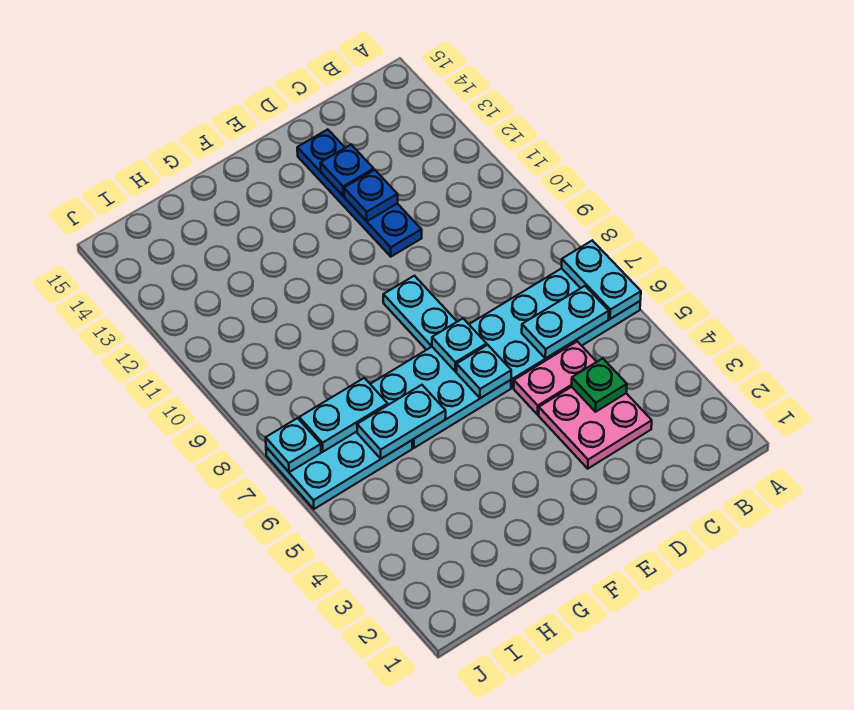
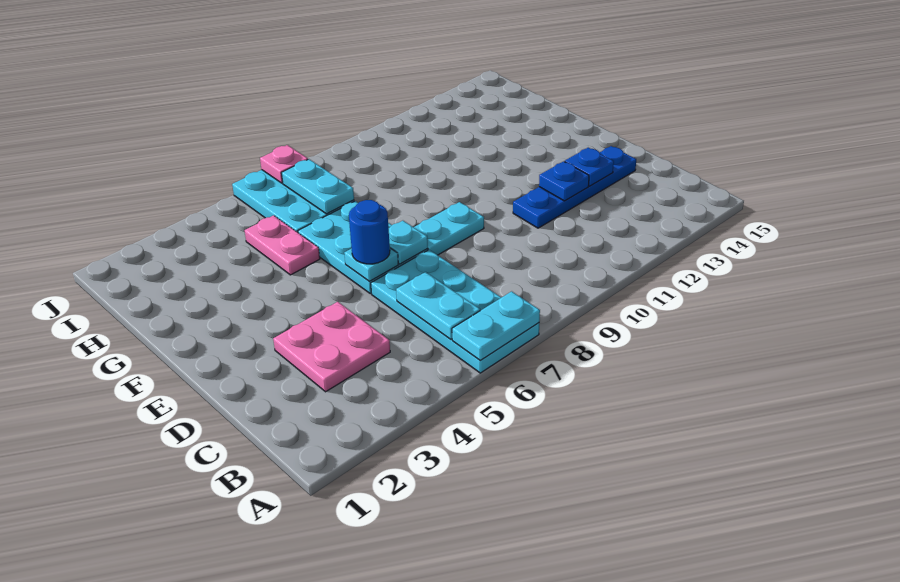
green plate C4 level 2 -> none
pink plate C5:D5 level 1 -> pink plate G5:H5 level 1
none -> blue round brick E6 level 3
cyan plate G6:H6 level 2 -> none
cyan plate J7 level 2 -> pink plate J7 level 2

